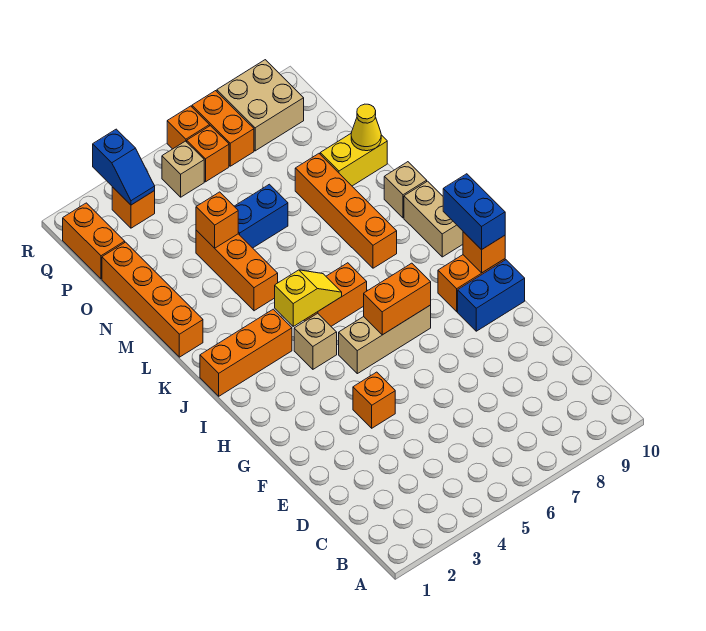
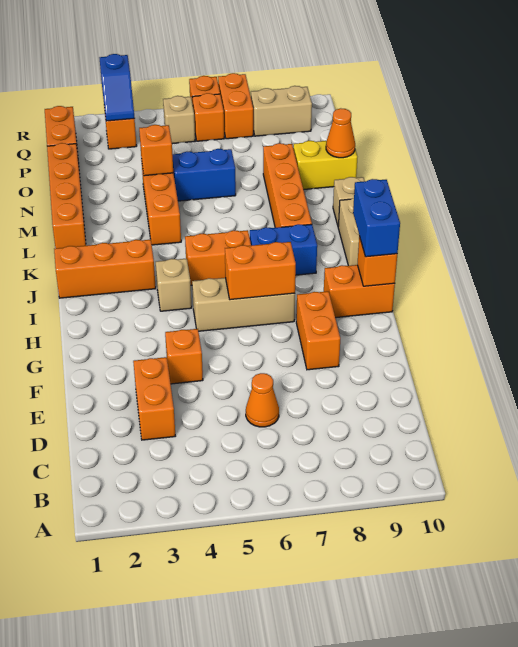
none -> orange brick D3:E3 level 1
none -> orange cone D6 level 1
none -> orange brick F8:G8 level 1
blue brick G9:G10 level 1 -> blue brick J7:J8 level 1
yellow slope J4:J5 level 2 top 4 -> none
yellow cone N10 level 2 -> orange cone N10 level 2
tan brick Q8:R9 level 1 -> tan brick Q8:Q9 level 1

